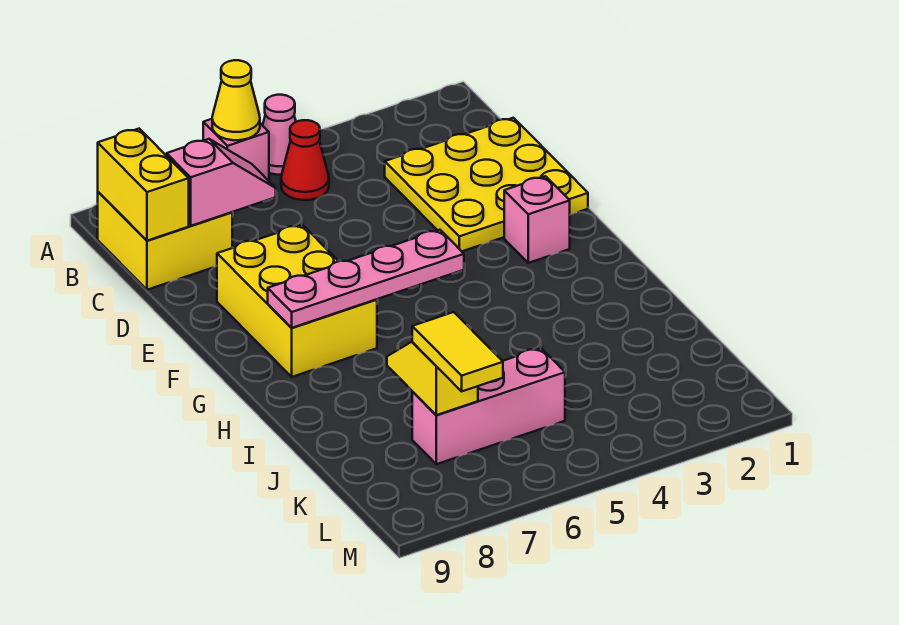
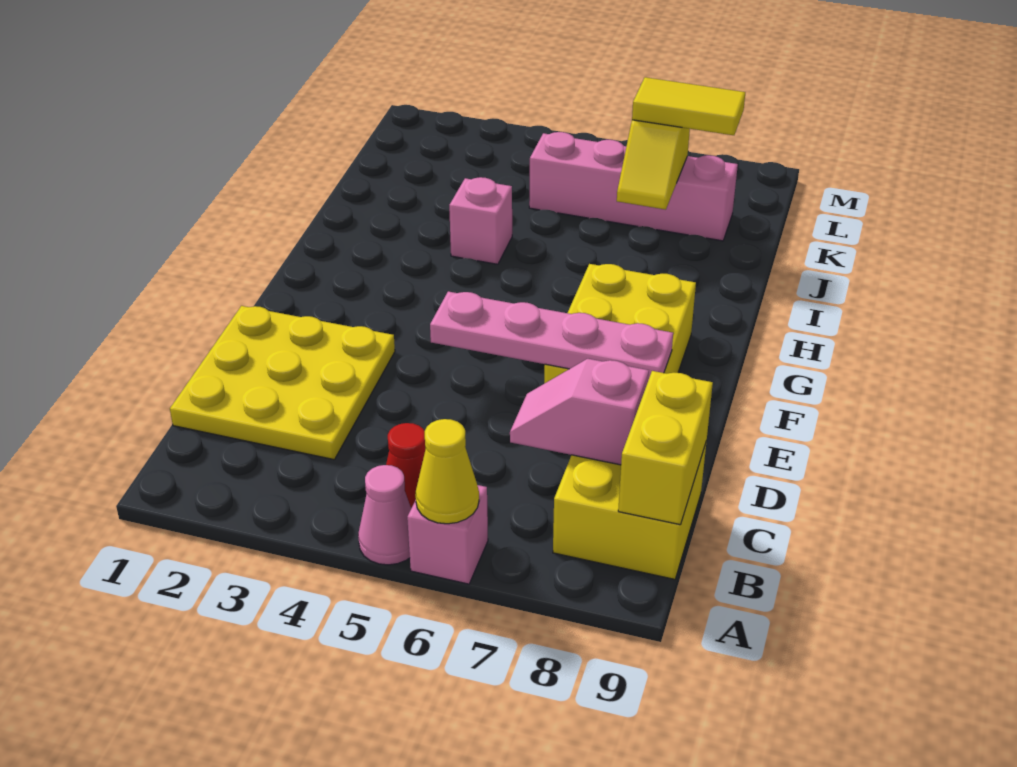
pink brick F2 level 1 -> pink brick I4 level 1
pink plate G5:G8 level 2 -> pink plate E5:E8 level 2
pink brick K5:K7 level 1 -> pink brick K5:K8 level 1
yellow tile K7:L7 level 3 -> yellow tile K7:K8 level 3

